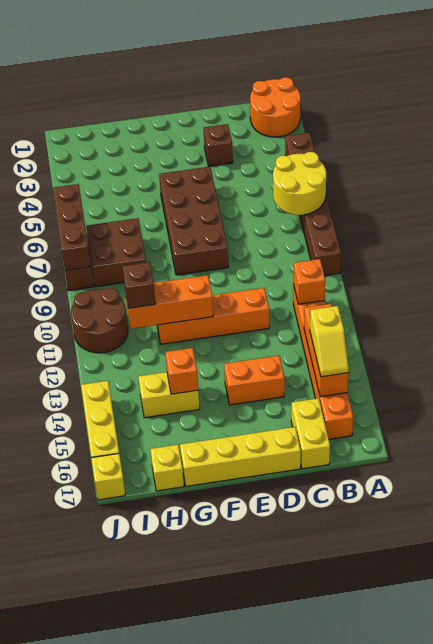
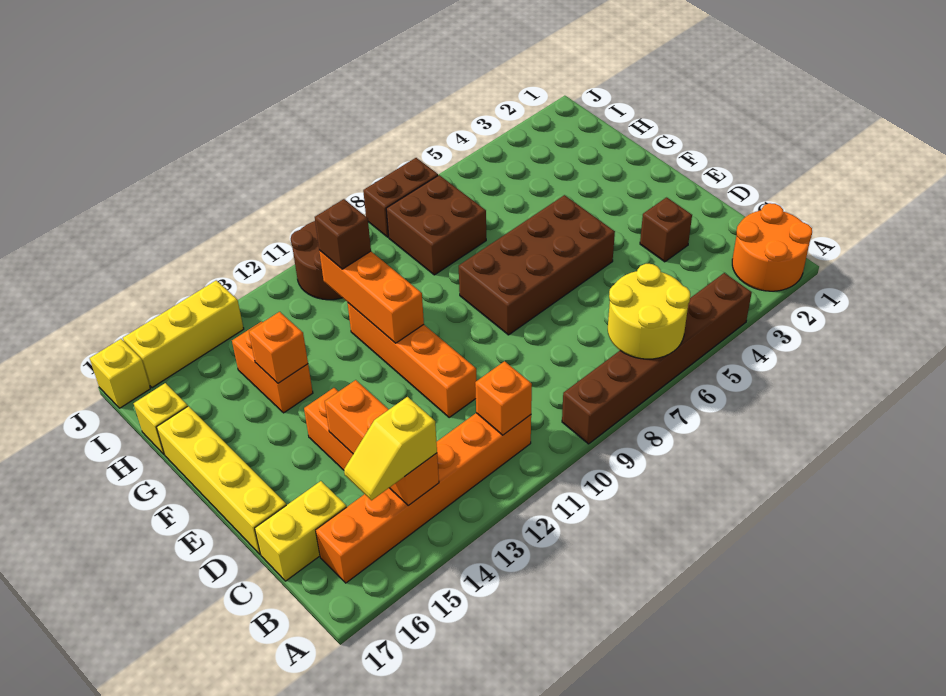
orange brick B13:B15 level 2 -> orange brick B14:D14 level 2
yellow brick G14:H14 level 1 -> orange brick G14:H14 level 1
brown brick J6:J8 level 2 -> none

